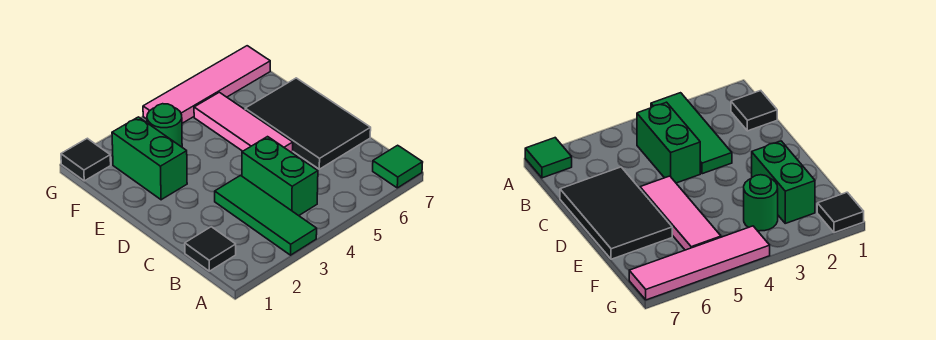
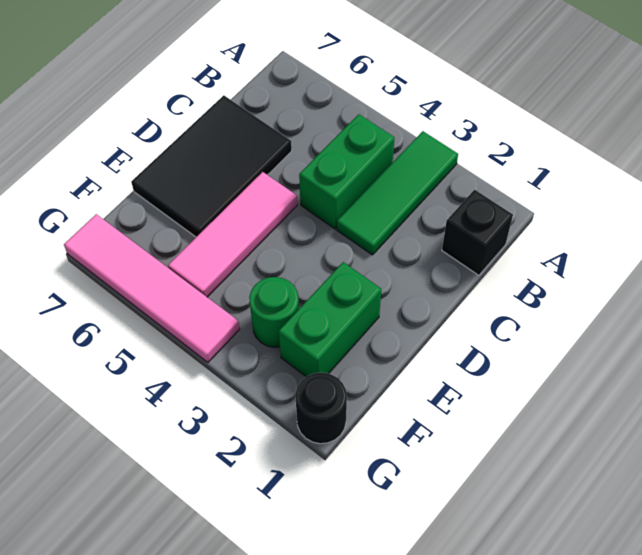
green tile A7 level 1 -> none
black tile B1 level 1 -> black brick B1 level 1
black tile G1 level 1 -> black round brick G1 level 1

